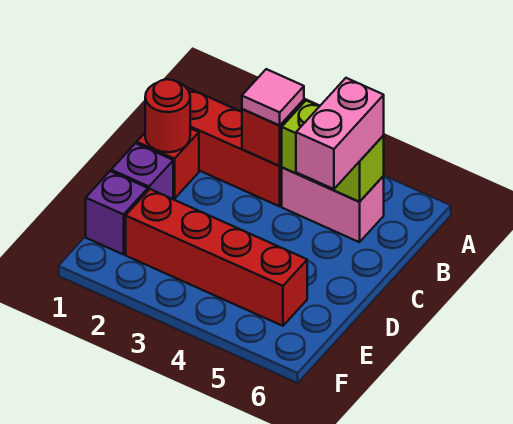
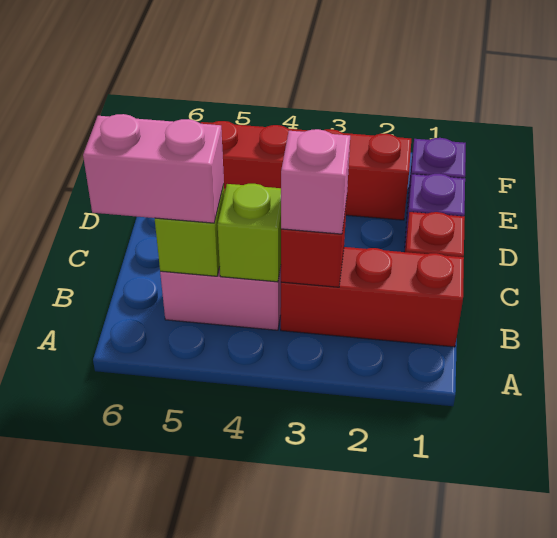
pink tile B3 level 3 -> pink brick B3 level 3
pink brick B5:C5 level 3 -> pink brick B5:B6 level 3
red round brick C1 level 2 -> none

